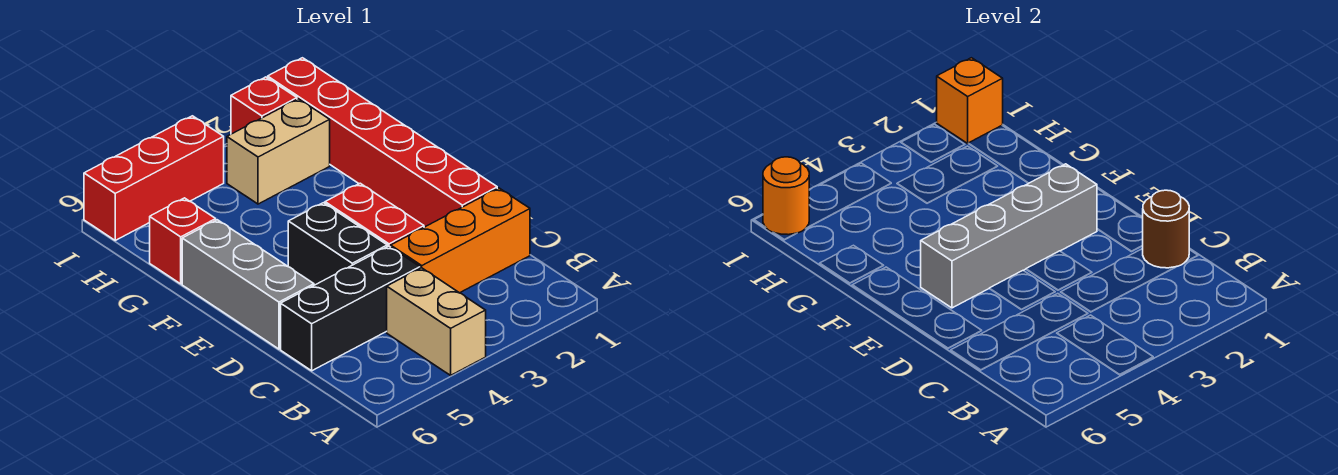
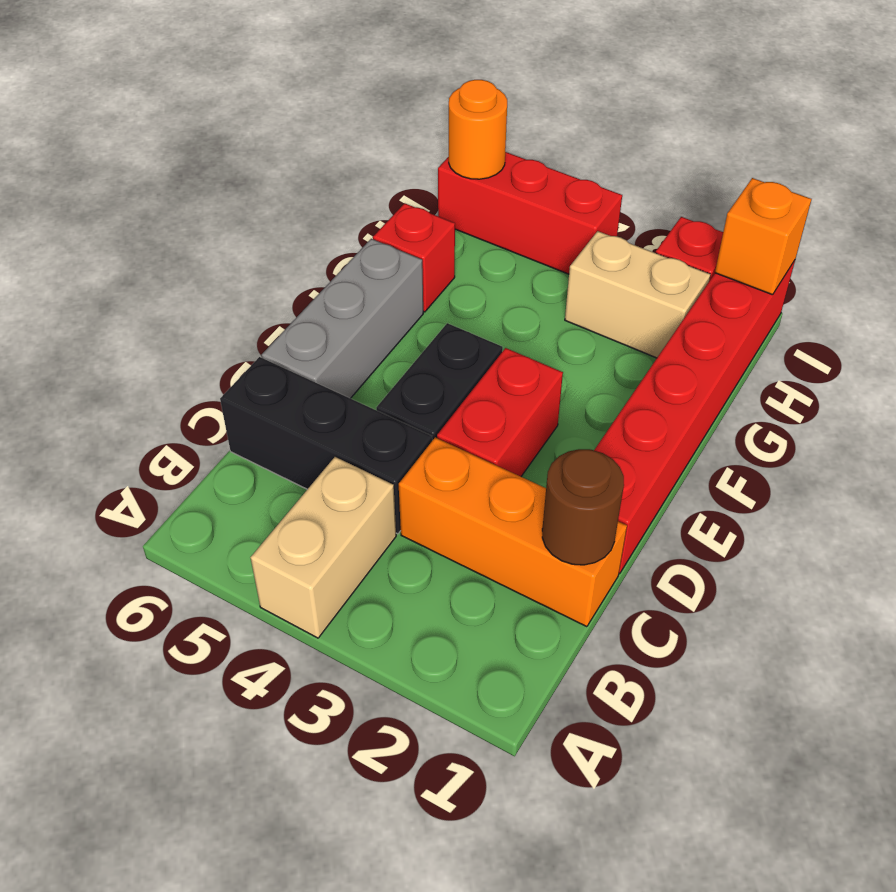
grey brick E2:E5 level 2 -> none

